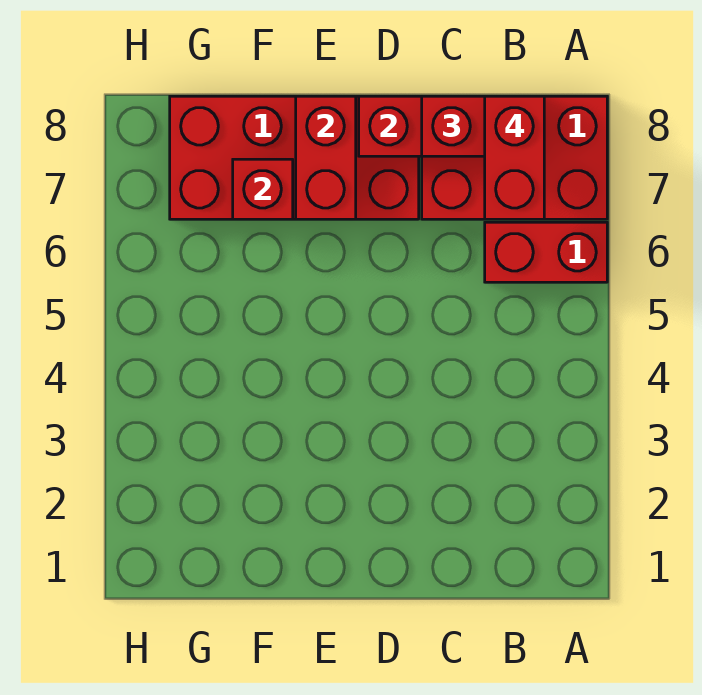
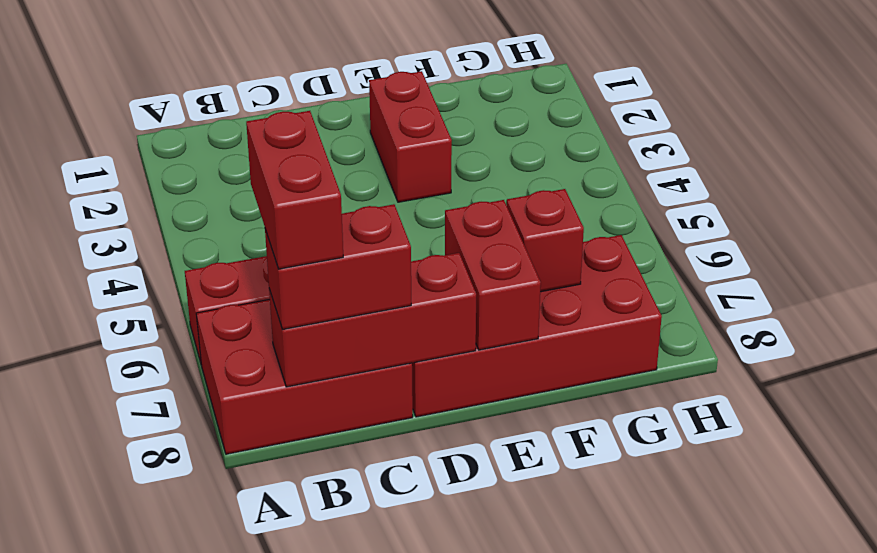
none -> red brick E2:E3 level 1

